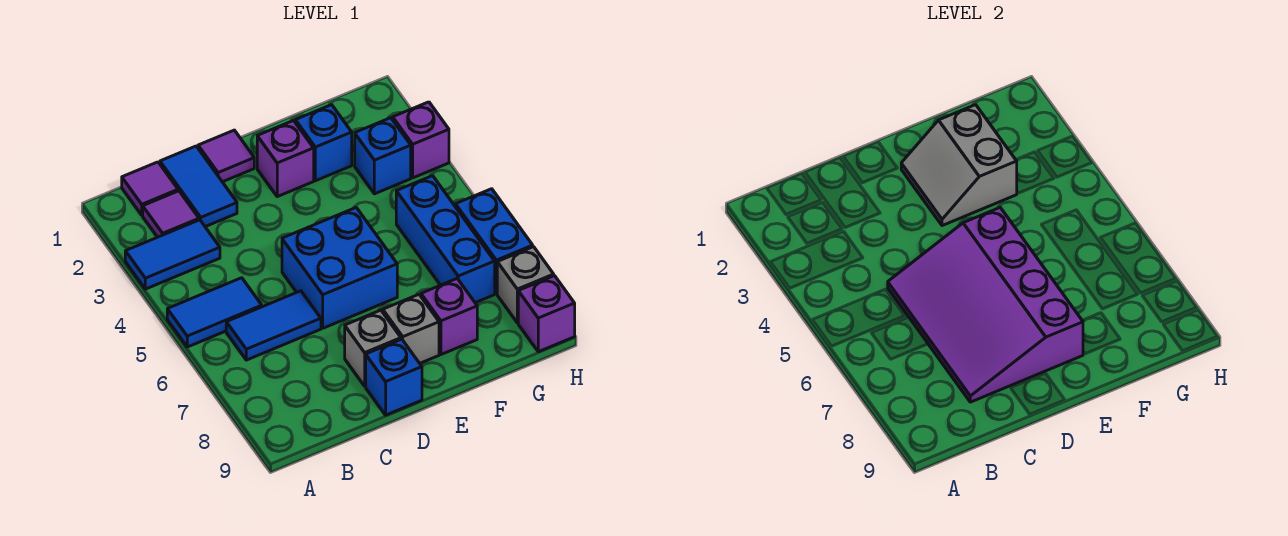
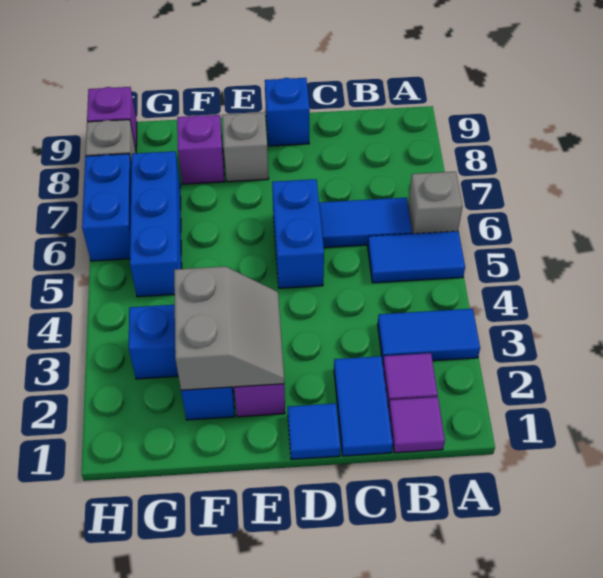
purple slope C5:E8 level 2 top E -> none
purple tile D1 level 1 -> blue tile D1 level 1
blue brick D5:E6 level 1 -> blue brick D5:D6 level 1
grey brick D8 level 1 -> grey brick A6 level 1
purple brick H3 level 1 -> none

